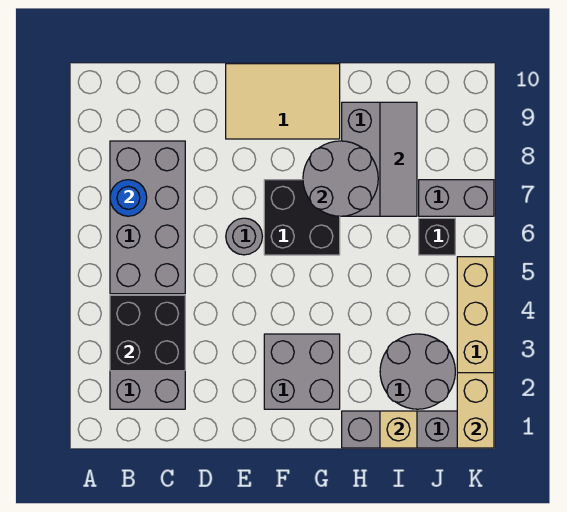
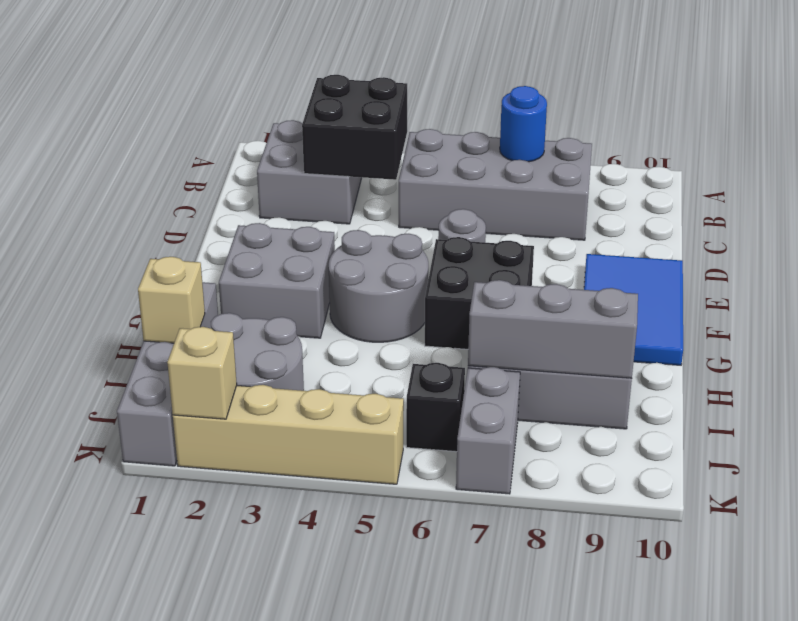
tan tile E9:G10 level 1 -> blue tile E9:G10 level 1
grey round brick G7:H8 level 2 -> grey round brick F4:G5 level 1
grey tile I7:I9 level 2 -> grey brick I7:I9 level 2
tan brick K1:K2 level 2 -> tan brick K2 level 2

